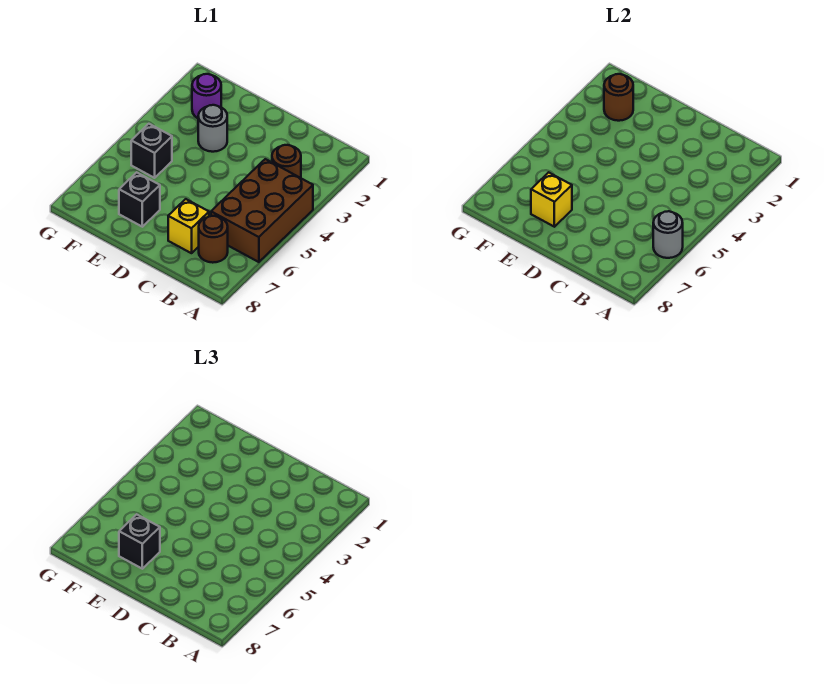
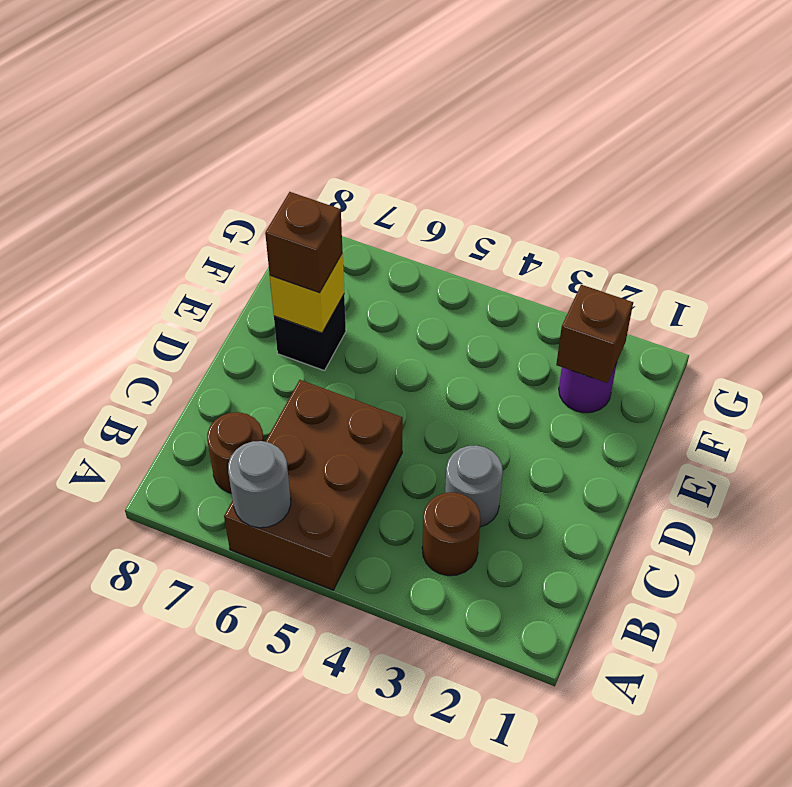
brown brick A4:B6 level 1 -> brown brick A5:C6 level 1
yellow brick C7 level 1 -> none
grey round brick E3 level 1 -> grey round brick C3 level 1
black brick E7 level 3 -> brown brick E7 level 3
brown round brick F2 level 2 -> brown brick F2 level 2
black brick F5 level 1 -> none

